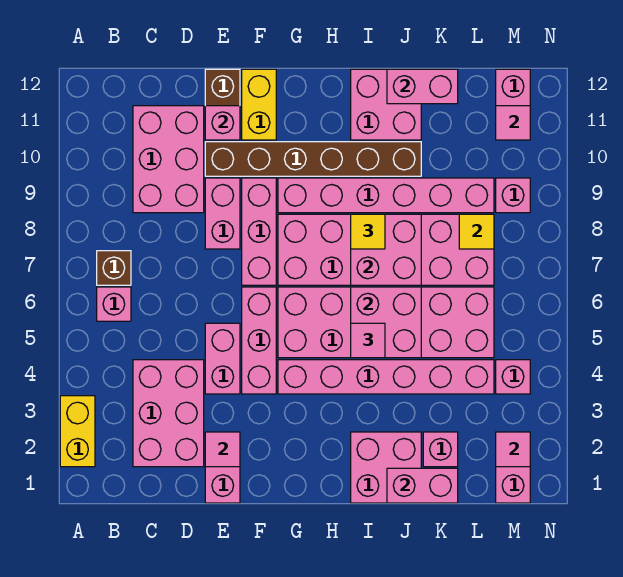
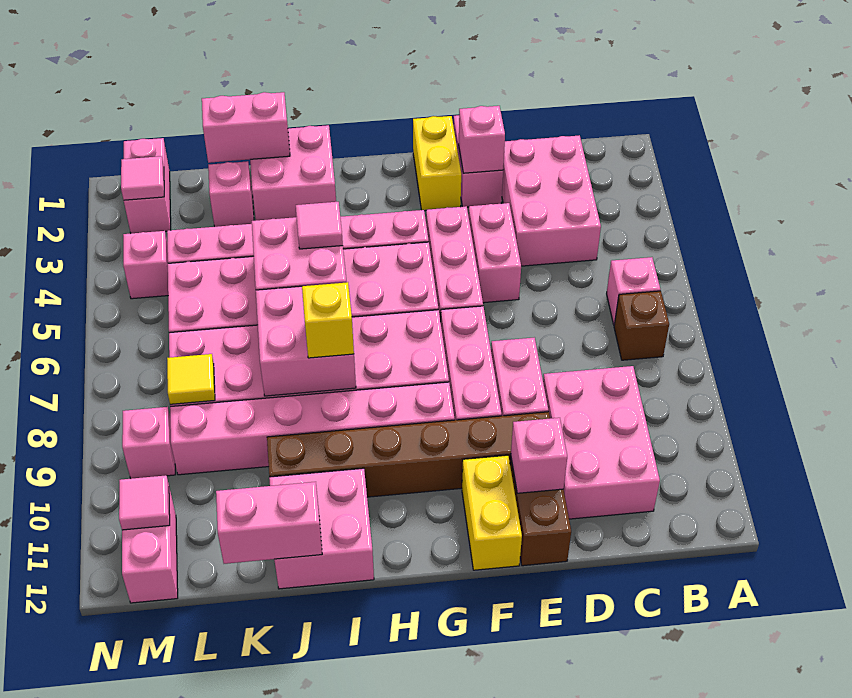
yellow brick A2:A3 level 1 -> yellow brick F1:F2 level 1
pink tile E2 level 2 -> pink brick E2 level 2
yellow tile I8 level 3 -> yellow brick I8 level 3

